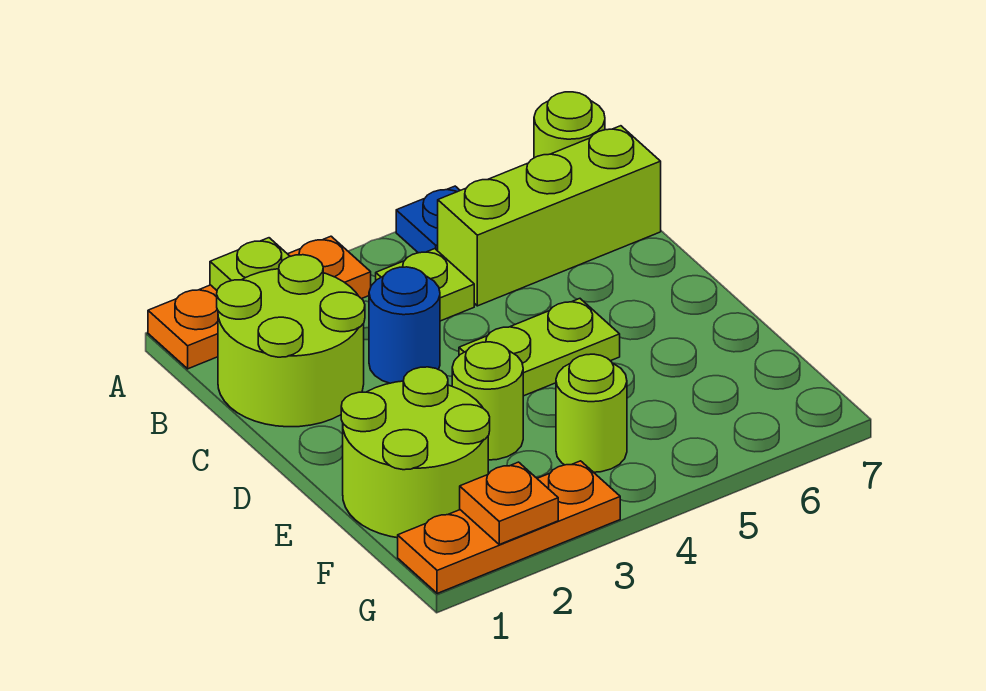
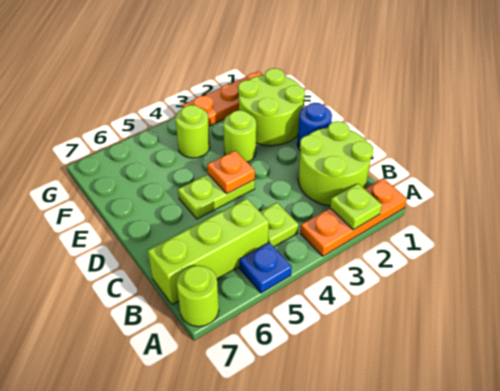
blue round brick C3 level 1 -> blue round brick D1 level 1
orange plate G2 level 2 -> orange plate D4 level 2

